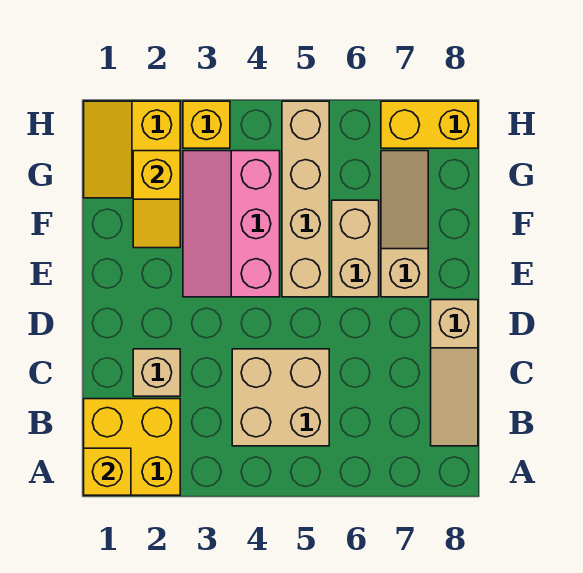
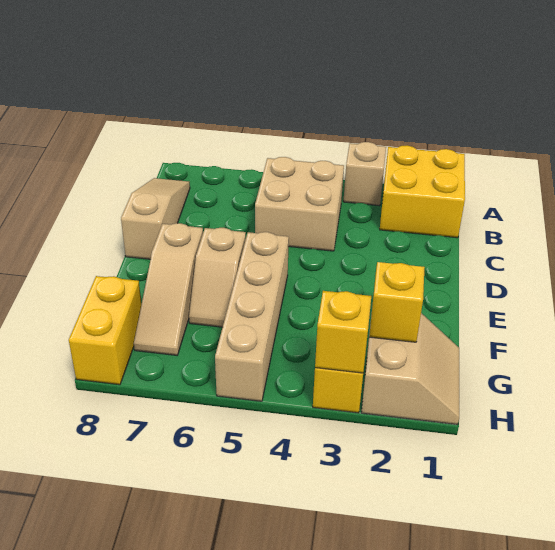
yellow brick A1 level 2 -> yellow brick H3 level 2
tan brick C2 level 1 -> tan brick A3 level 1
pink slope E3:G4 level 1 top 4 -> none
tan brick E6:F6 level 1 -> tan slope E6:F6 level 1 top E
yellow slope G1:H2 level 1 top 2 -> tan slope G1:H2 level 1 top 2
yellow brick H7:H8 level 1 -> yellow brick G8:H8 level 1

